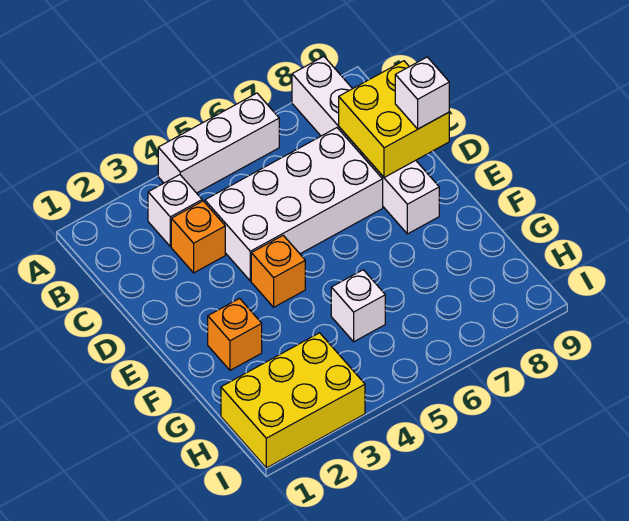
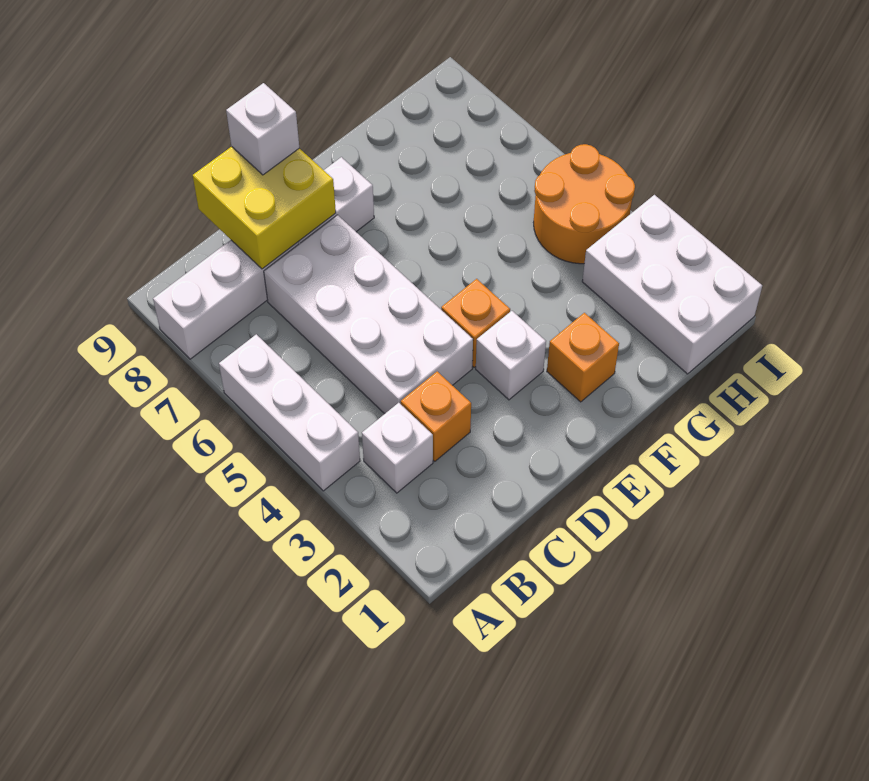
white brick G5 level 1 -> white brick E3 level 1
yellow brick H1:I3 level 1 -> white brick H1:I3 level 1
none -> orange round brick H4:I5 level 1

